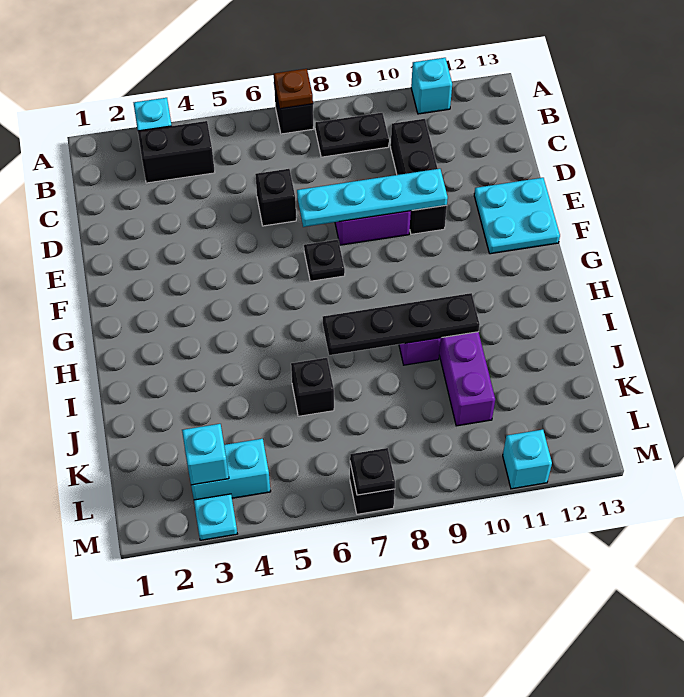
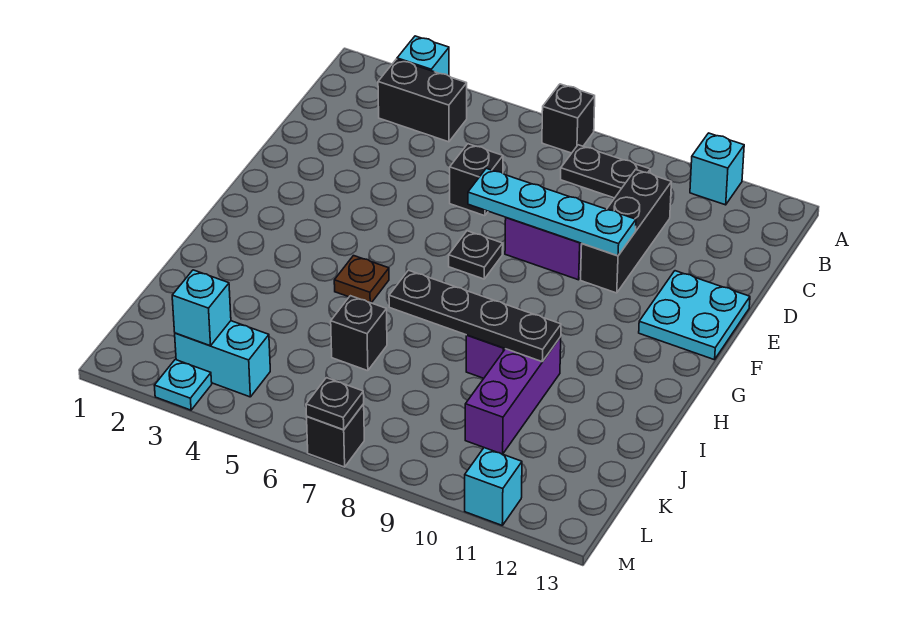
brown plate A7 level 2 -> brown plate H5 level 1

